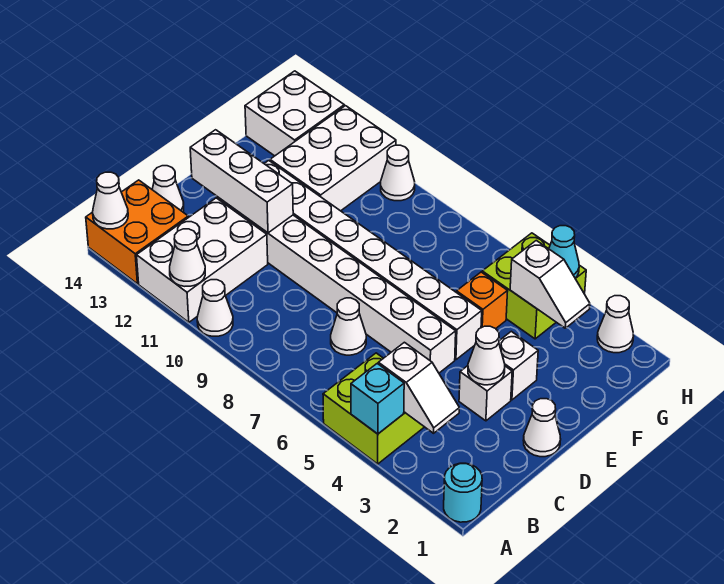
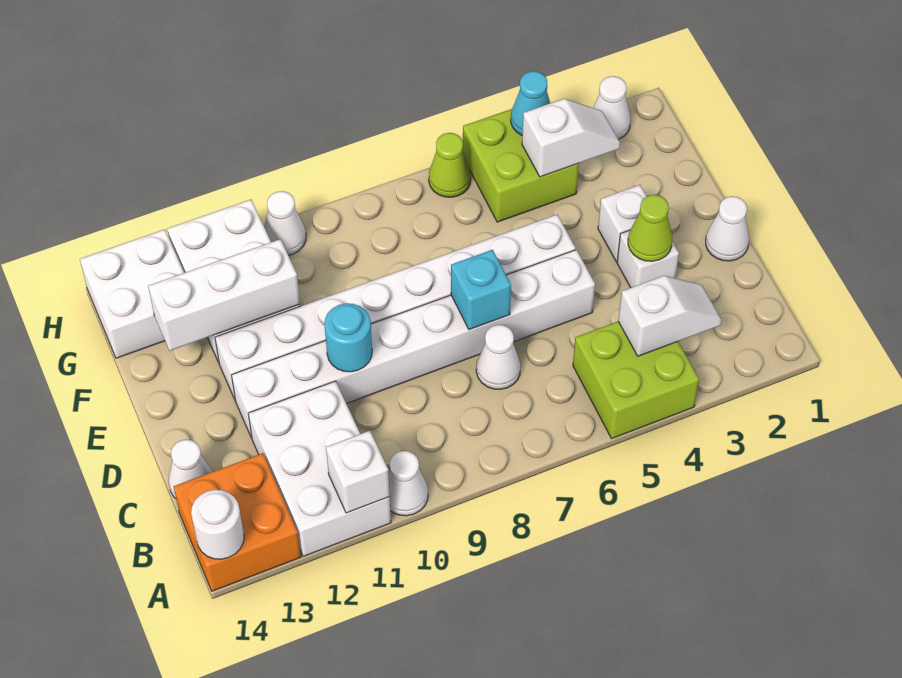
cyan round brick A1 level 1 -> cyan round brick D10 level 2
cyan brick A4 level 2 -> cyan brick D7 level 2
white cone A11 level 2 -> white brick A11 level 2
white cone A14 level 2 -> white round brick A14 level 2
white cone D3 level 2 -> lime cone D3 level 2
white brick D11:D13 level 2 -> white brick F11:F13 level 2
orange brick F5 level 1 -> none
none -> lime cone H6 level 1

